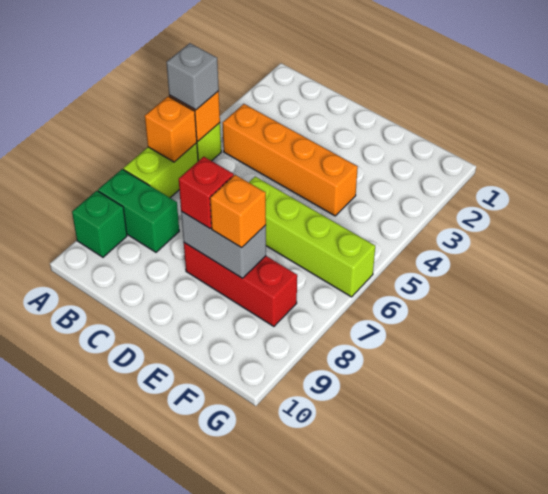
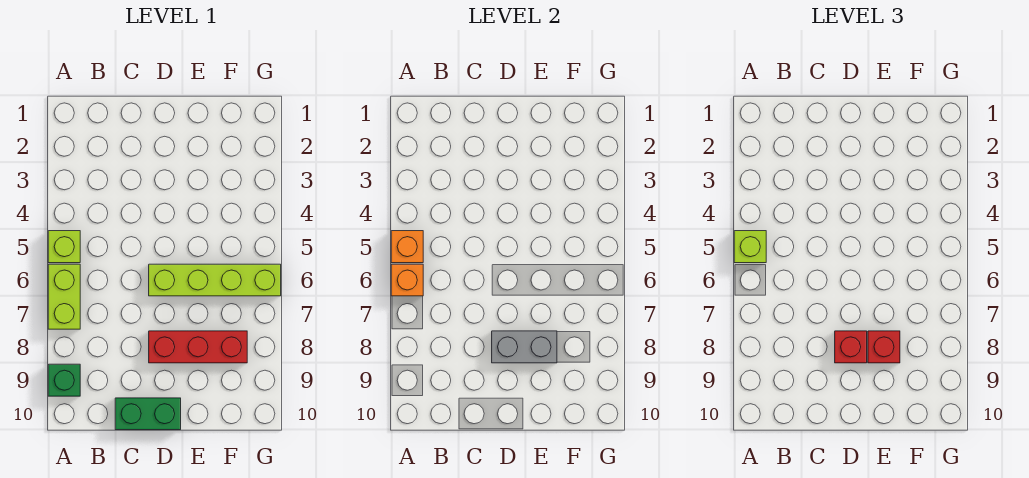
grey brick A5 level 3 -> lime brick A5 level 3
green brick A8:B8 level 1 -> green brick C10:D10 level 1
orange brick B4:E4 level 1 -> none
orange brick E8 level 3 -> red brick E8 level 3

